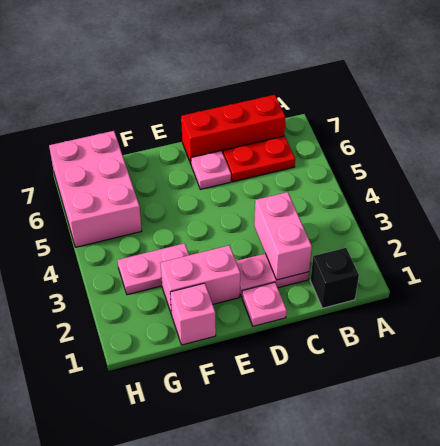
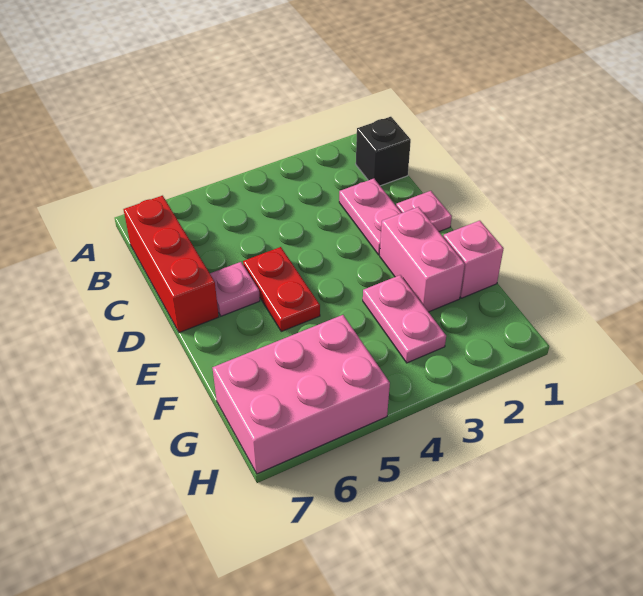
red plate B6:C6 level 1 -> red plate D5:E5 level 1
pink brick C2:C3 level 2 -> none

